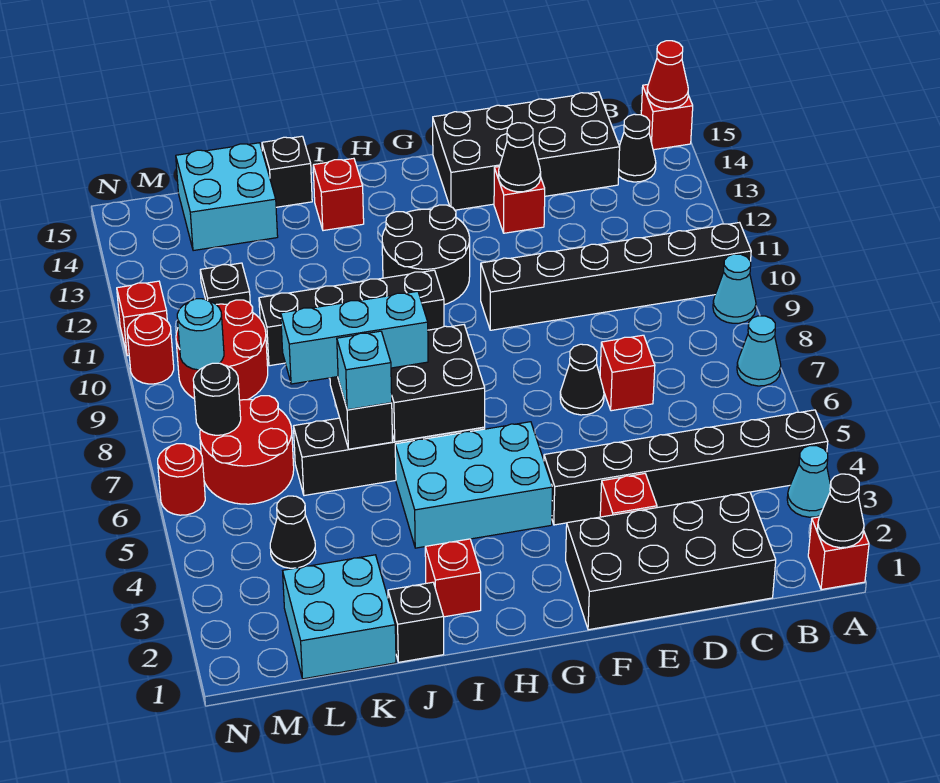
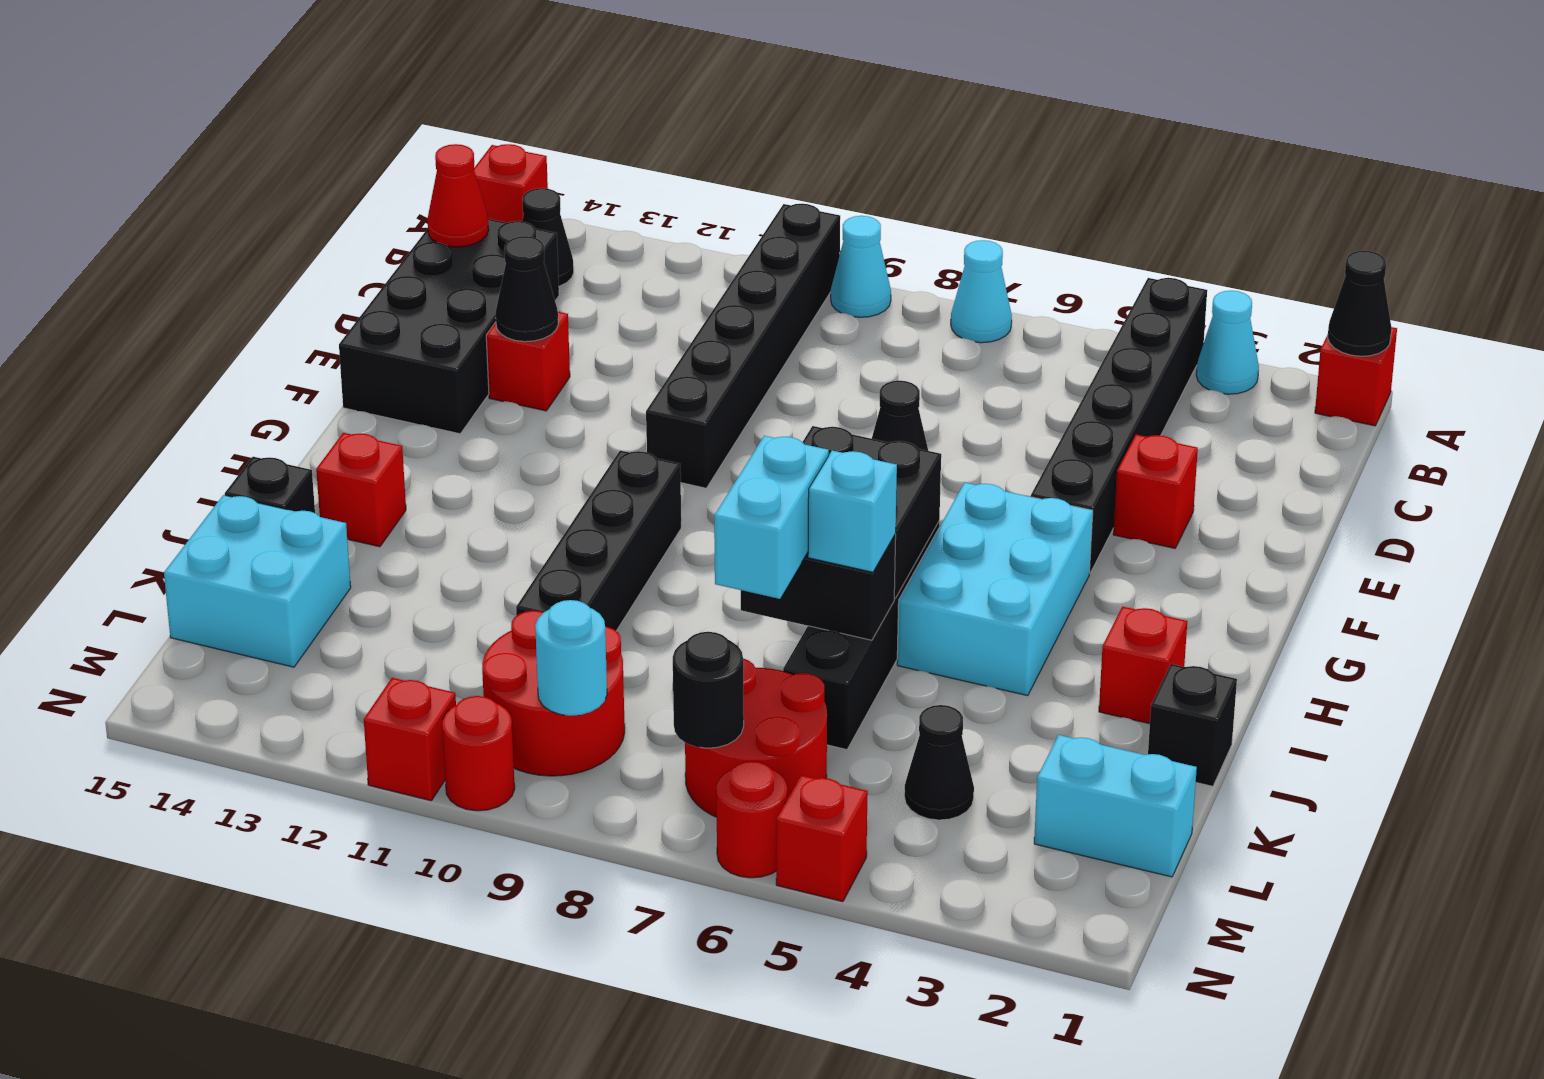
red cone A15 level 2 -> red cone C15 level 2
black brick C1:F2 level 1 -> none
red brick D7 level 1 -> red brick N5 level 1
black round brick G11:H12 level 1 -> none
cyan brick I7:K7 level 3 -> cyan brick J7:K7 level 3
cyan brick K1:L2 level 1 -> cyan brick L1:L2 level 1
black plate L12 level 1 -> none

